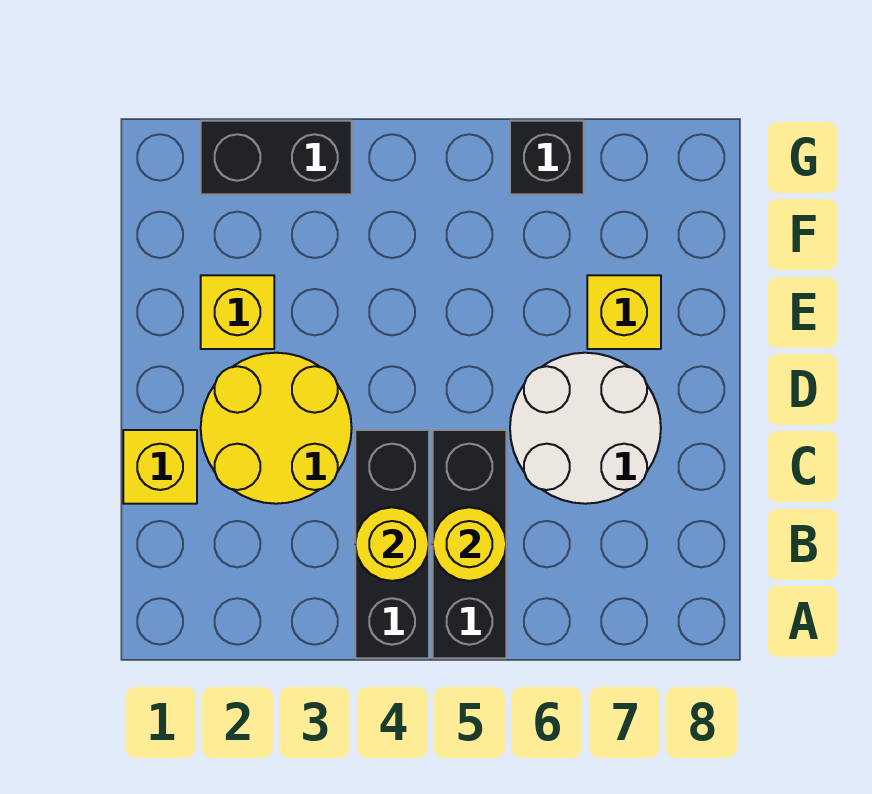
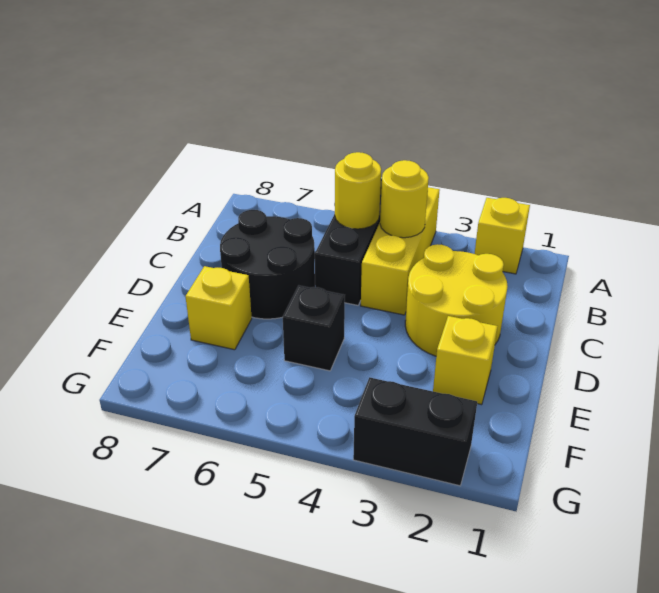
black brick A4:C4 level 1 -> yellow brick A4:C4 level 1
yellow brick C1 level 1 -> yellow brick A2 level 1
white round brick C6:D7 level 1 -> black round brick C6:D7 level 1
black brick G6 level 1 -> black brick E5 level 1

